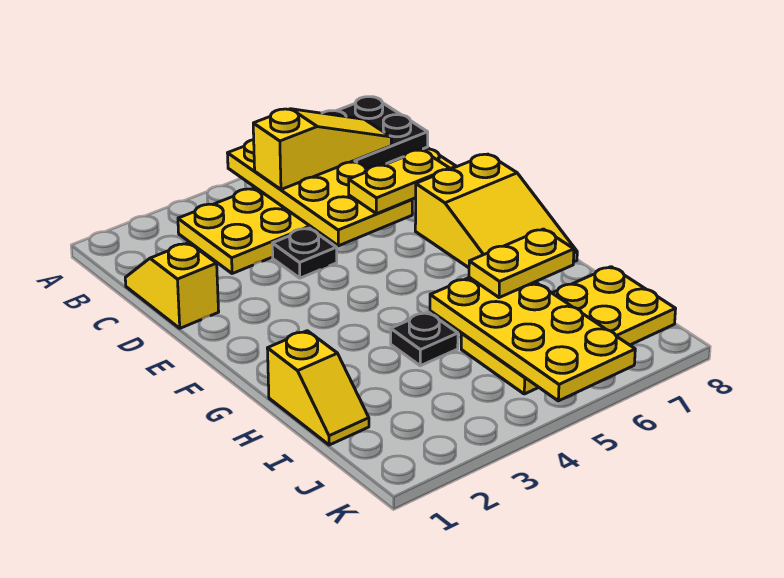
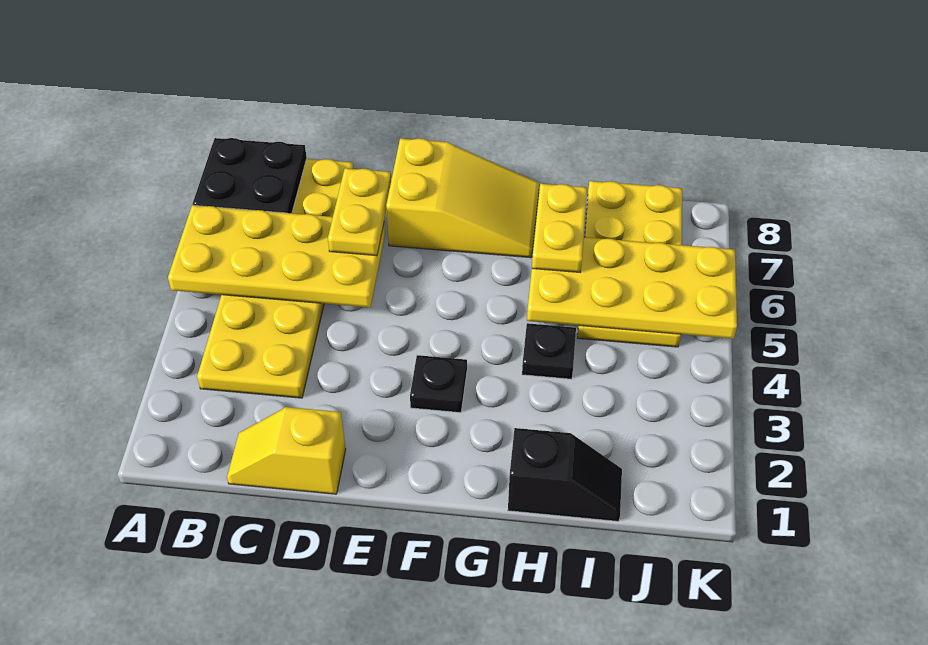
yellow slope B5:B7 level 3 top 5 -> none
black plate D4 level 1 -> black plate F3 level 1
yellow slope H1:I1 level 1 top H -> black slope H1:I1 level 1 top H

